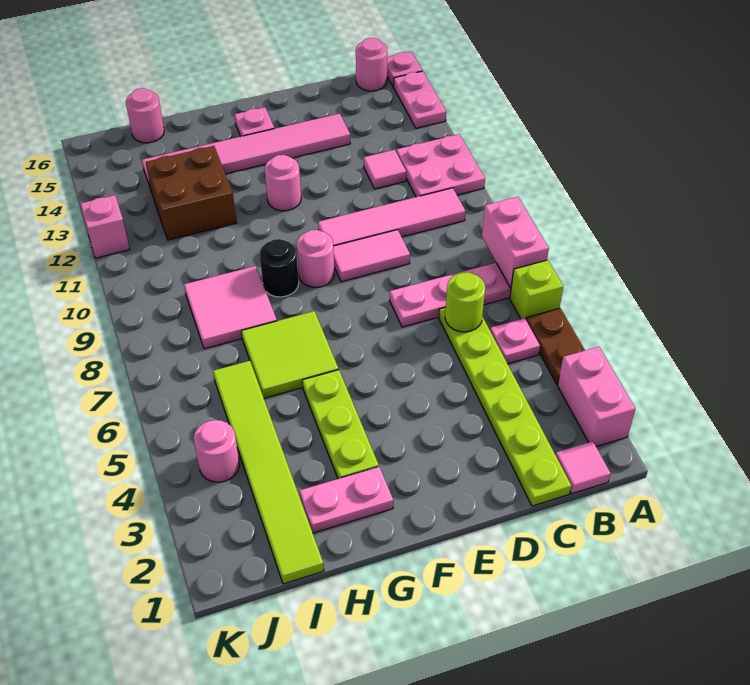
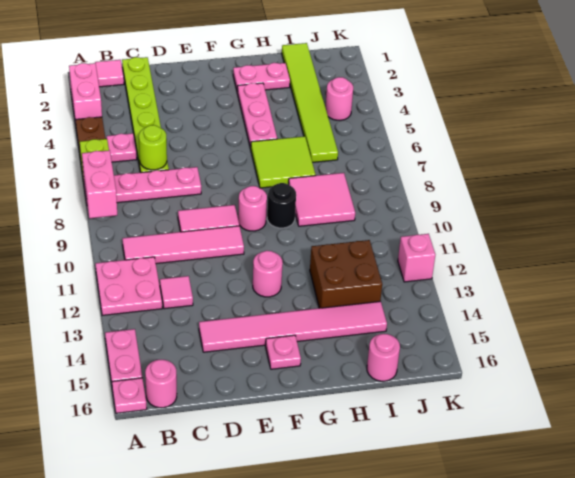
lime plate G3:G5 level 1 -> pink plate G3:G5 level 1

